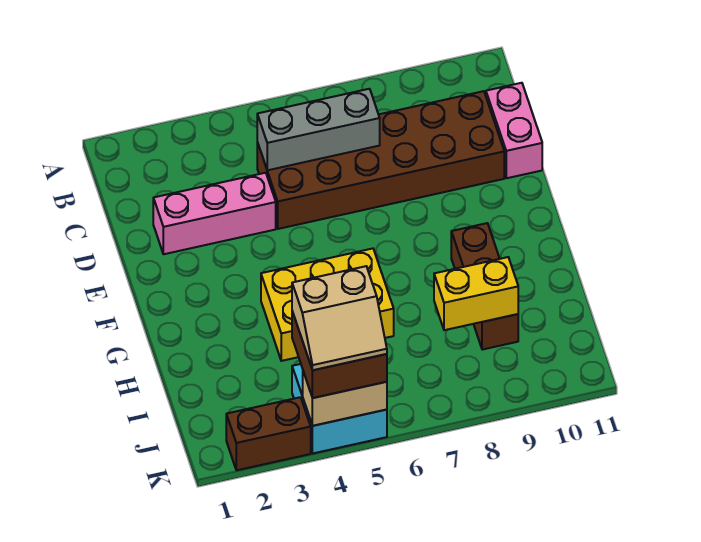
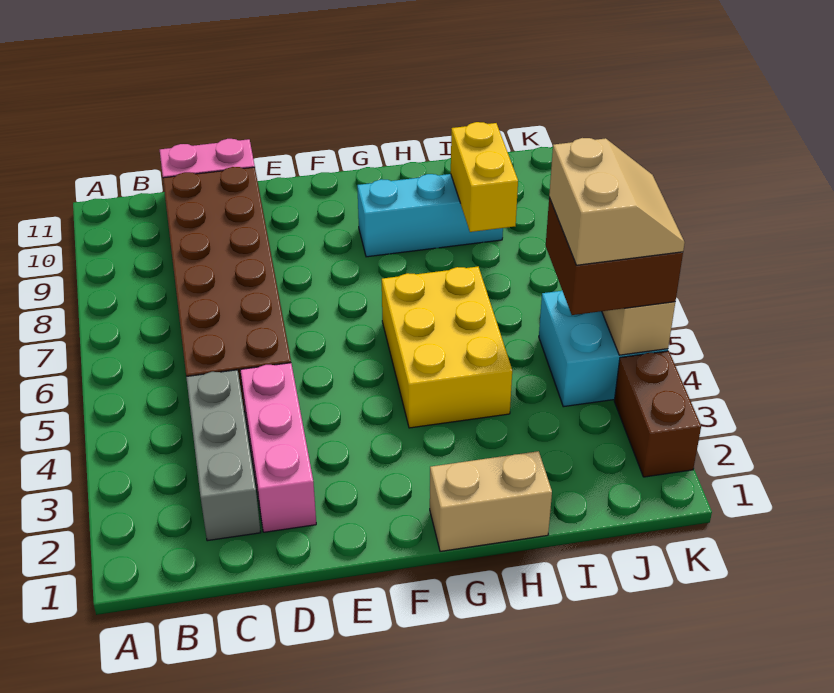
grey brick C5:C7 level 2 -> grey brick C2:C4 level 1
none -> tan brick G1:H1 level 1
brown brick G9:I9 level 1 -> cyan brick G9:I9 level 1

